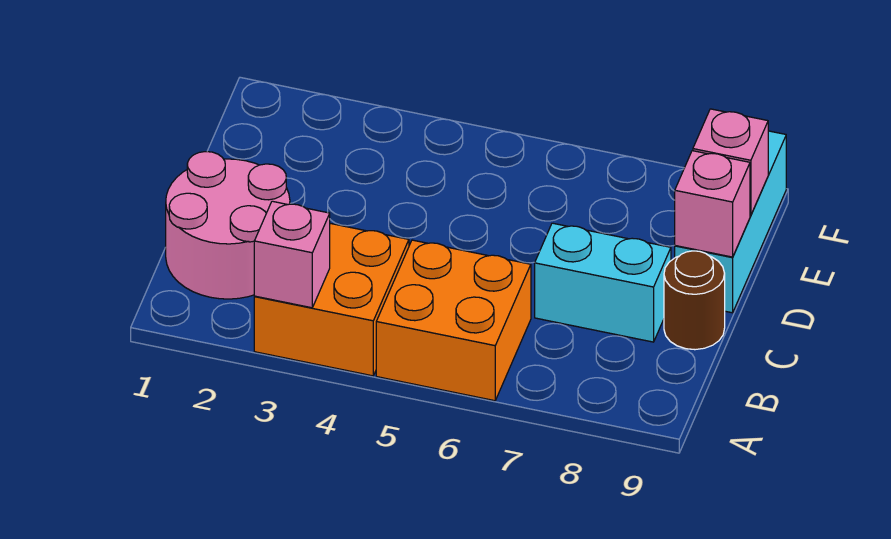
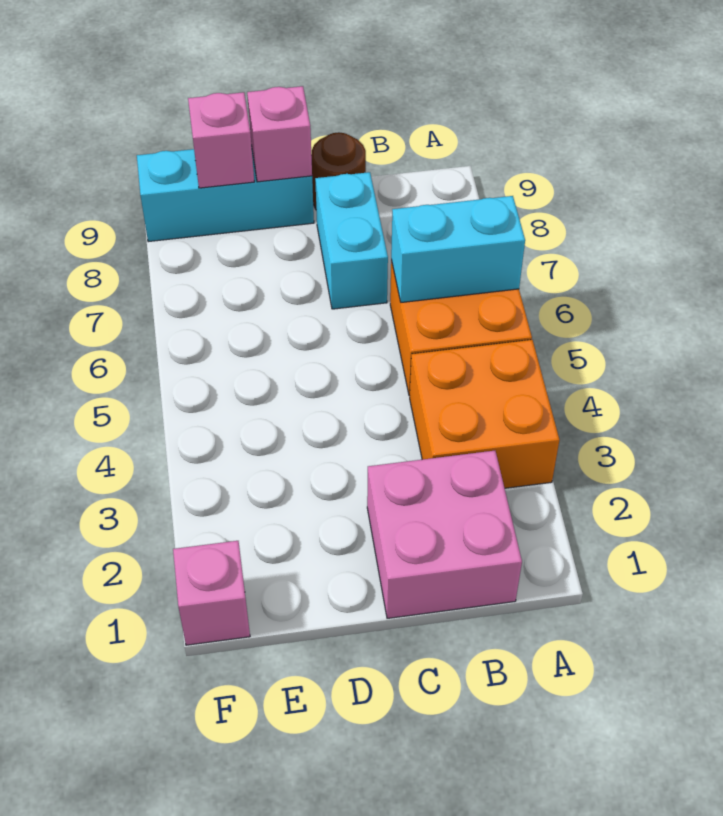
pink brick A3 level 2 -> pink brick F1 level 1
none -> cyan brick A6:B6 level 2
pink round brick B1:C2 level 1 -> pink brick B1:C2 level 1

